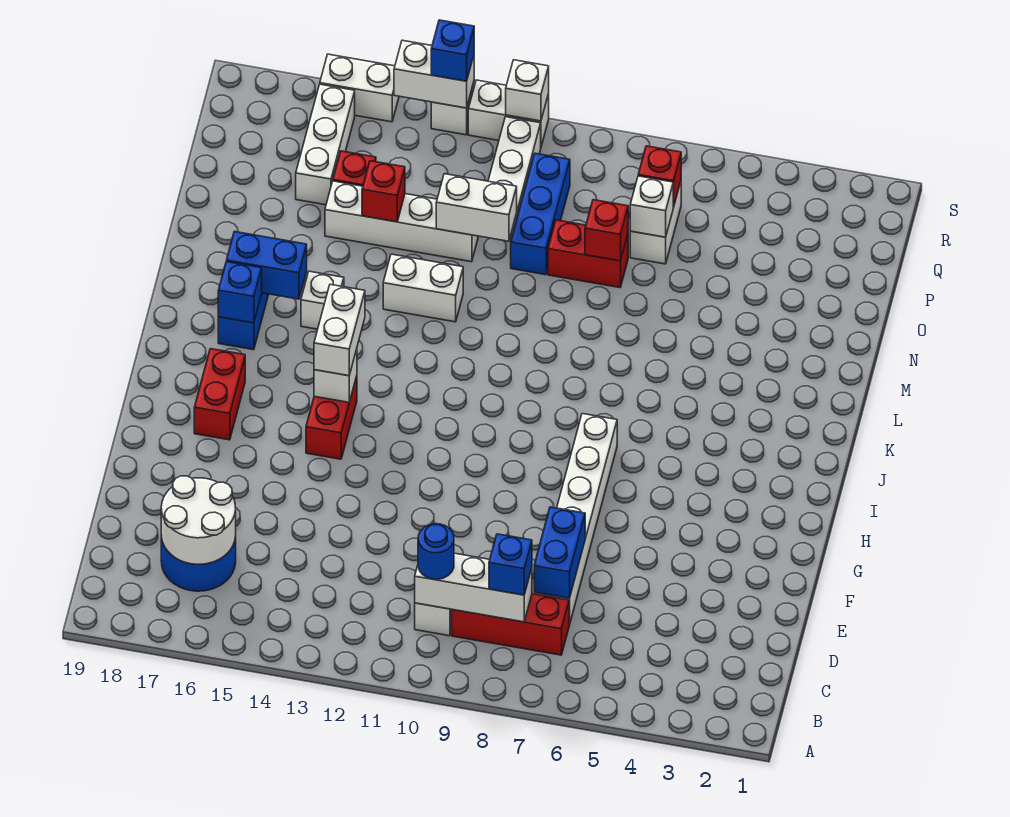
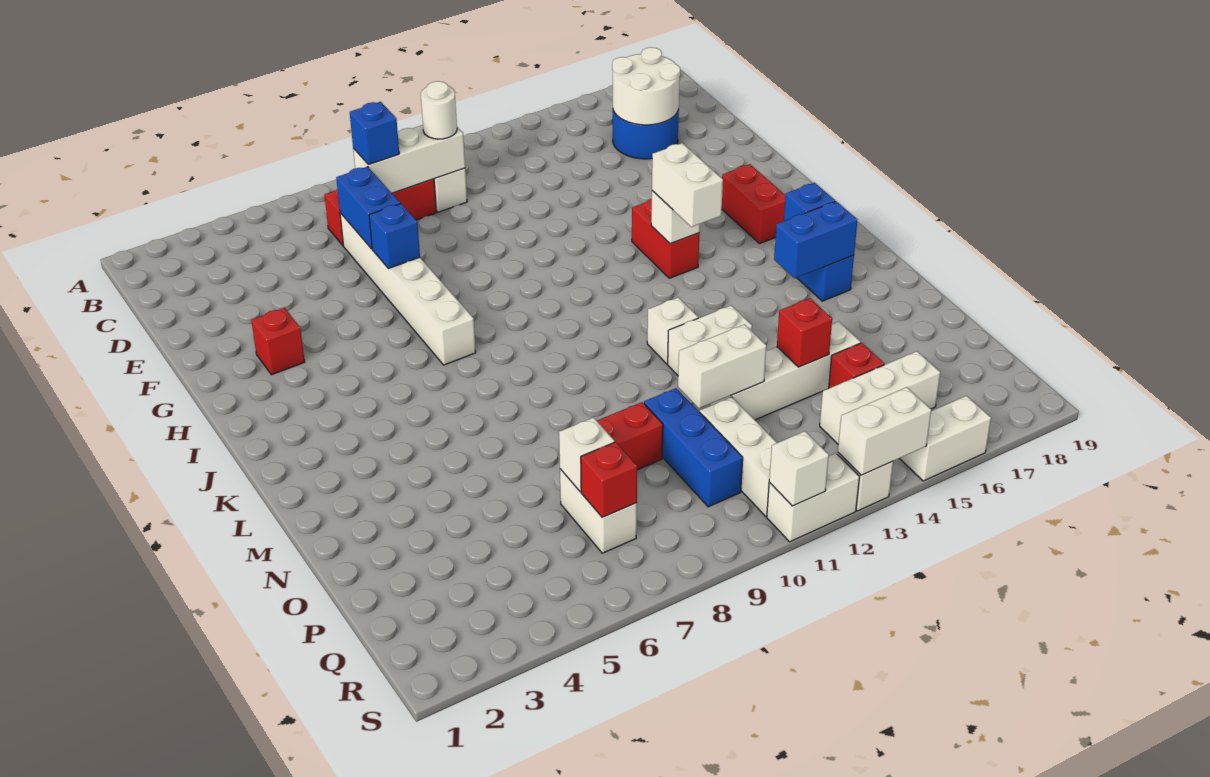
blue round brick C10 level 3 -> white round brick C10 level 3
white brick L15 level 1 -> white brick L12 level 1
red brick O8 level 2 -> red brick G3 level 1
white brick P16:R16 level 1 -> white brick Q14:Q16 level 1
blue brick S13 level 3 -> blue brick F7 level 2

